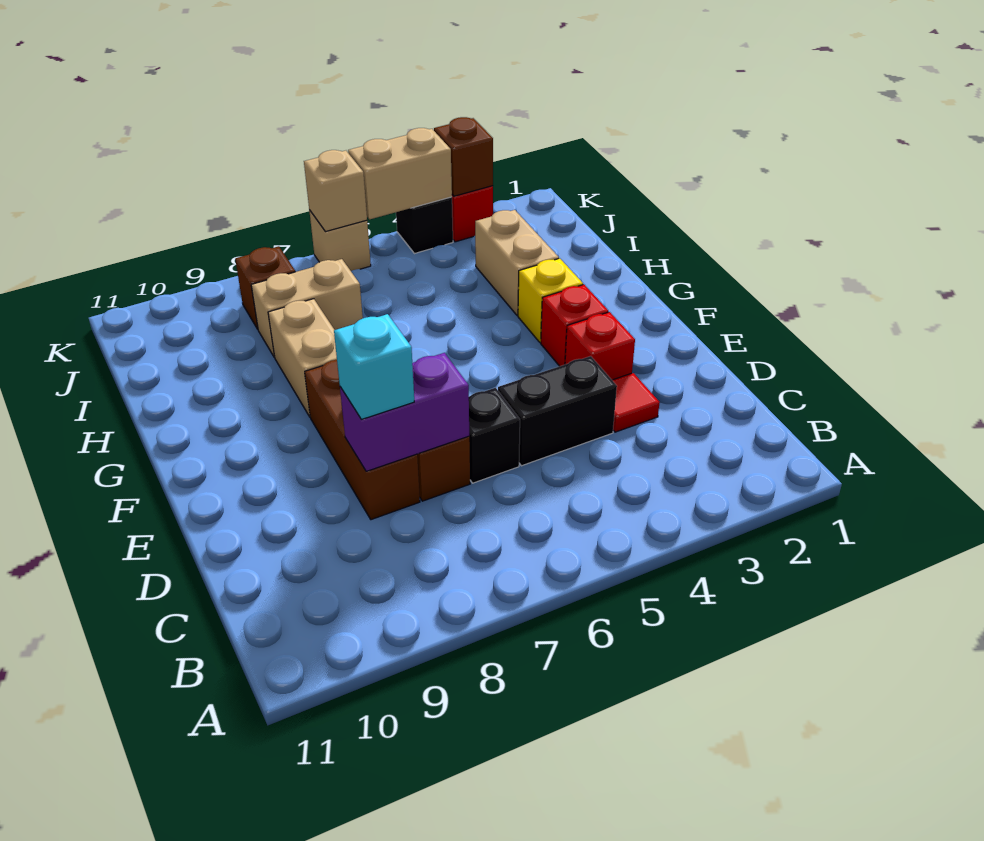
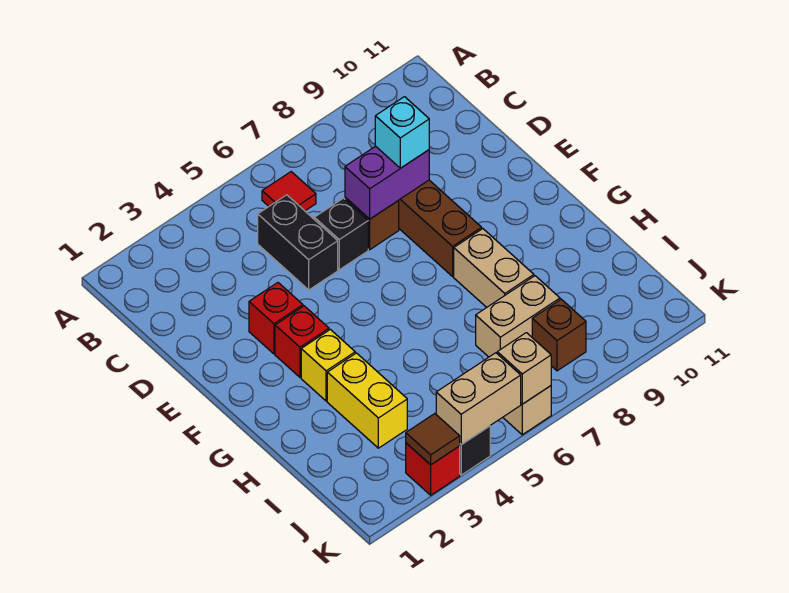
red tile D3 level 1 -> red tile B6 level 1
black brick D4:D5 level 1 -> black brick C5:D5 level 1
tan brick H3:I3 level 1 -> yellow brick H3:I3 level 1
brown brick K3 level 2 -> brown tile K3 level 2

